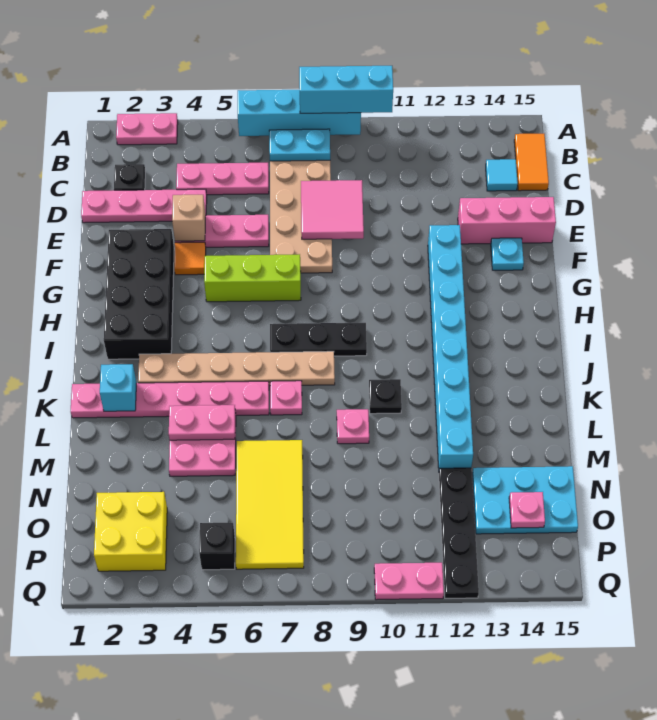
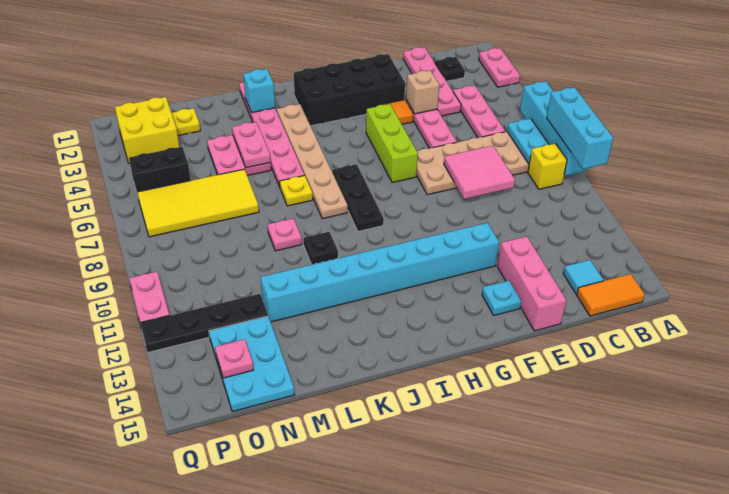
none -> yellow brick B9 level 1
pink plate K7 level 1 -> yellow plate K7 level 1
none -> yellow plate N2 level 1
black brick P5 level 1 -> black brick O5:P5 level 1

